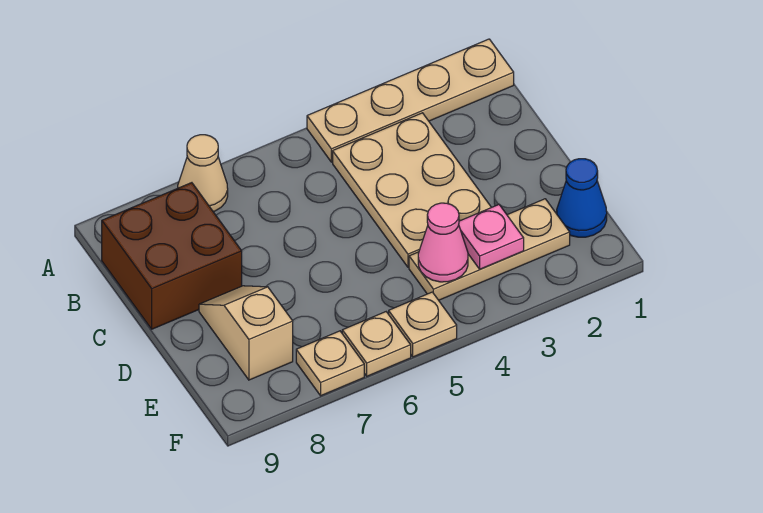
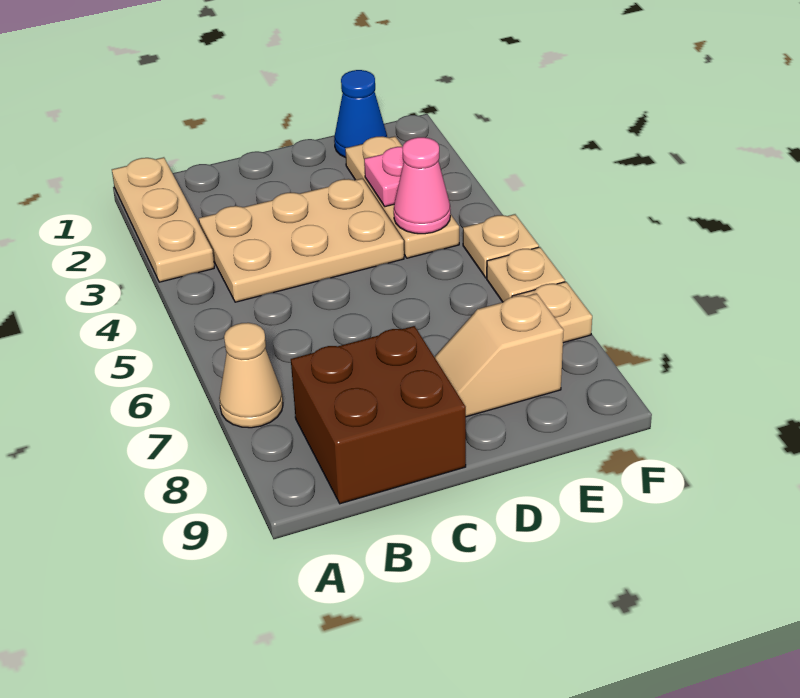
tan plate A1:A4 level 1 -> tan plate A1:A3 level 1

